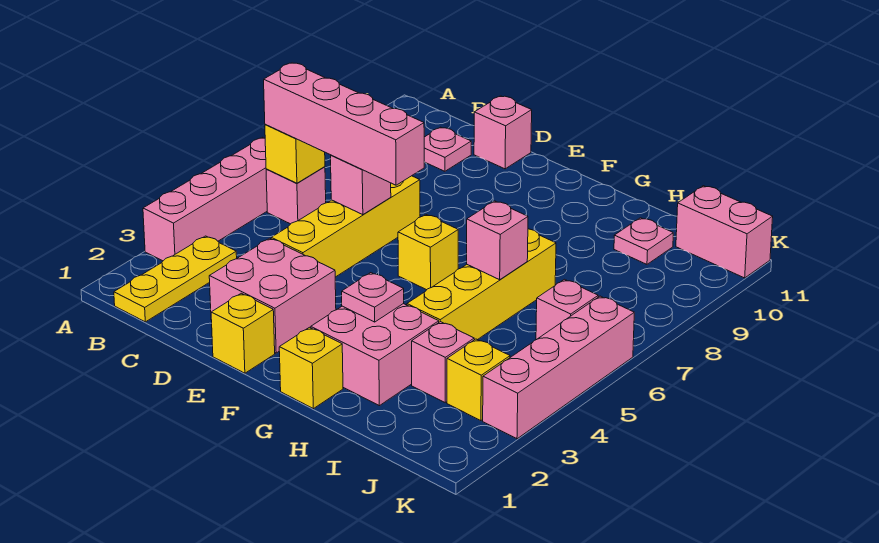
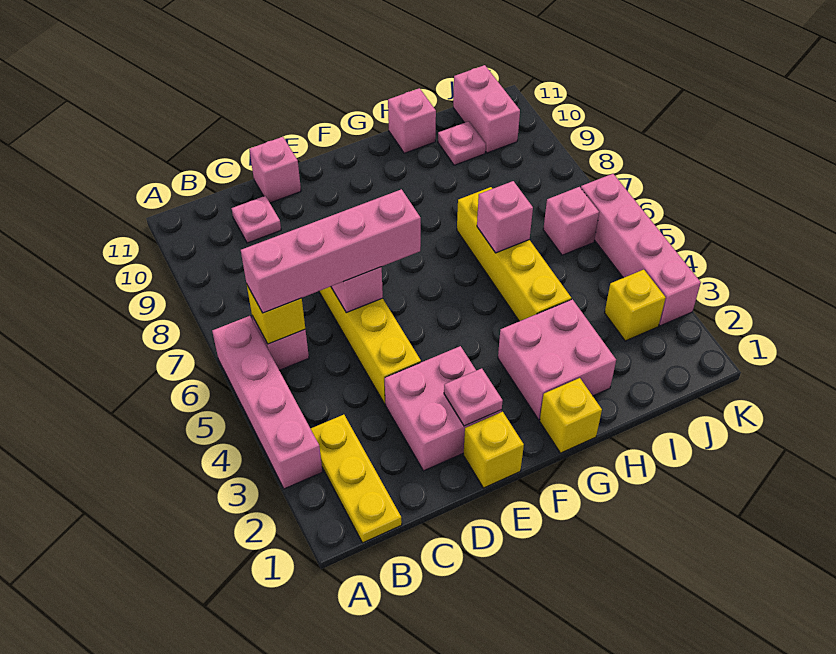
yellow brick F6 level 1 -> none
pink plate G3 level 2 -> pink plate E2 level 2
pink brick I3 level 1 -> pink brick H11 level 1
pink brick J11:K11 level 1 -> pink brick J10:J11 level 1

